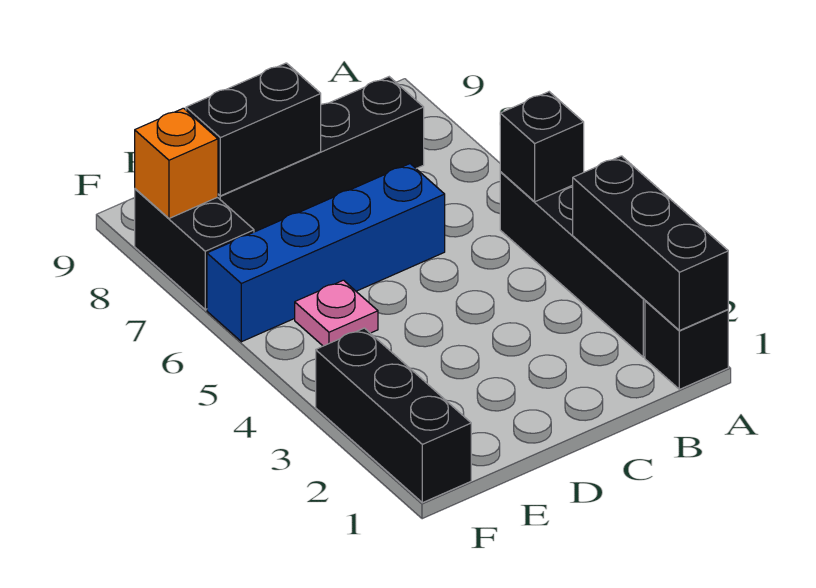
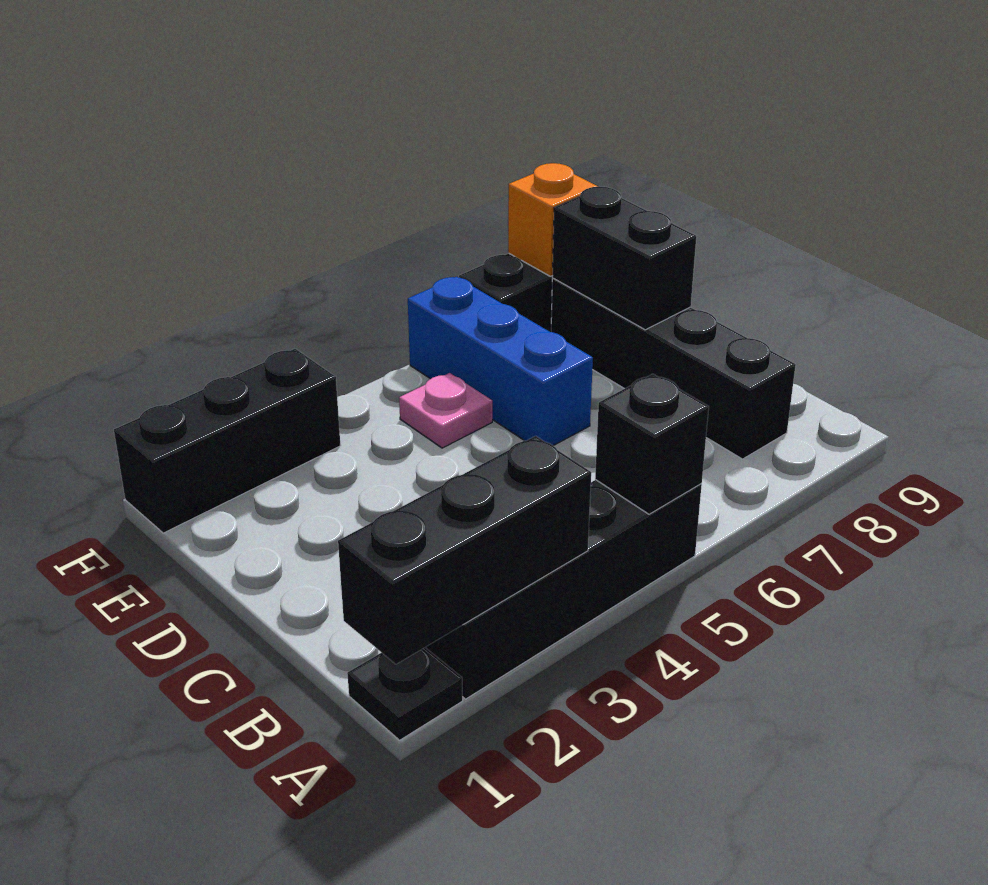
black brick A1 level 1 -> black plate A1 level 1
blue brick C6:F6 level 1 -> blue brick D6:F6 level 1

